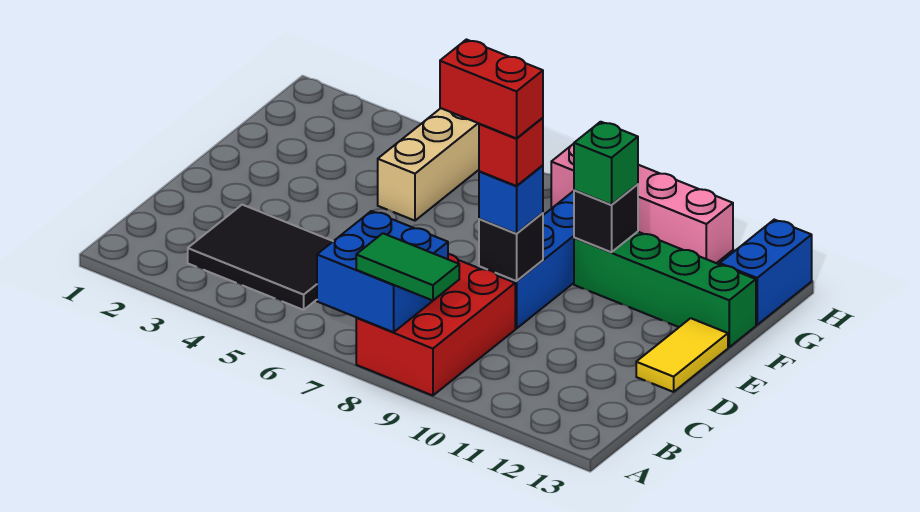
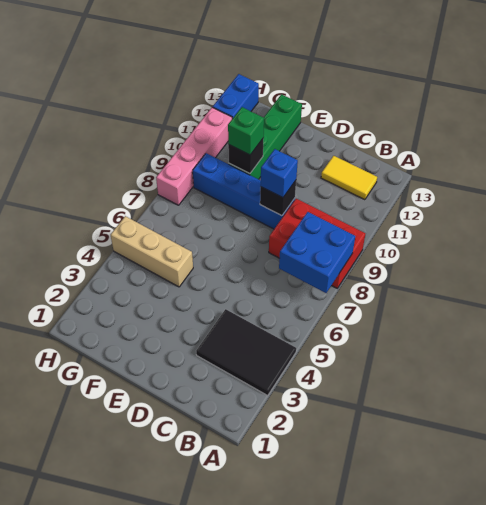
green tile A8:A9 level 3 -> none
black tile B3:C5 level 1 -> black tile A3:C4 level 1
red brick D8:D9 level 5 -> none
red brick D9 level 4 -> none
yellow tile D13:E13 level 1 -> yellow tile B12:C12 level 1
blue brick G13:H13 level 1 -> blue brick H12:H13 level 1

